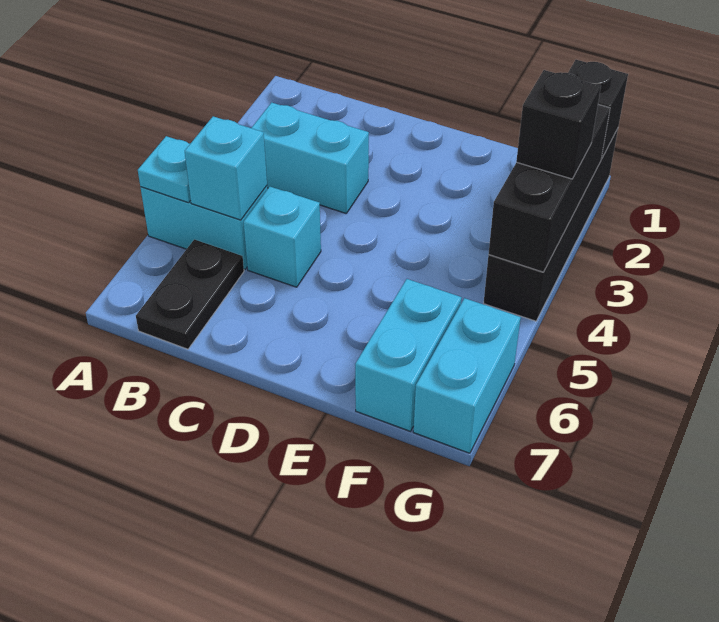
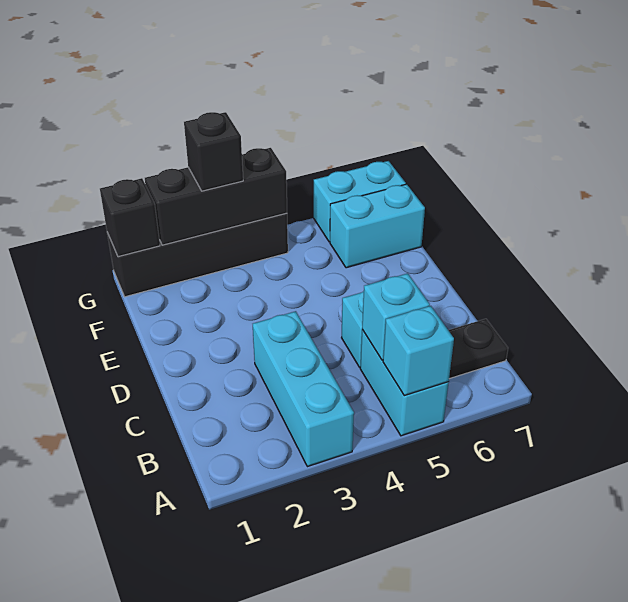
cyan plate A5 level 2 -> cyan brick A5 level 2
cyan brick B3:C3 level 1 -> cyan brick A3:C3 level 1

